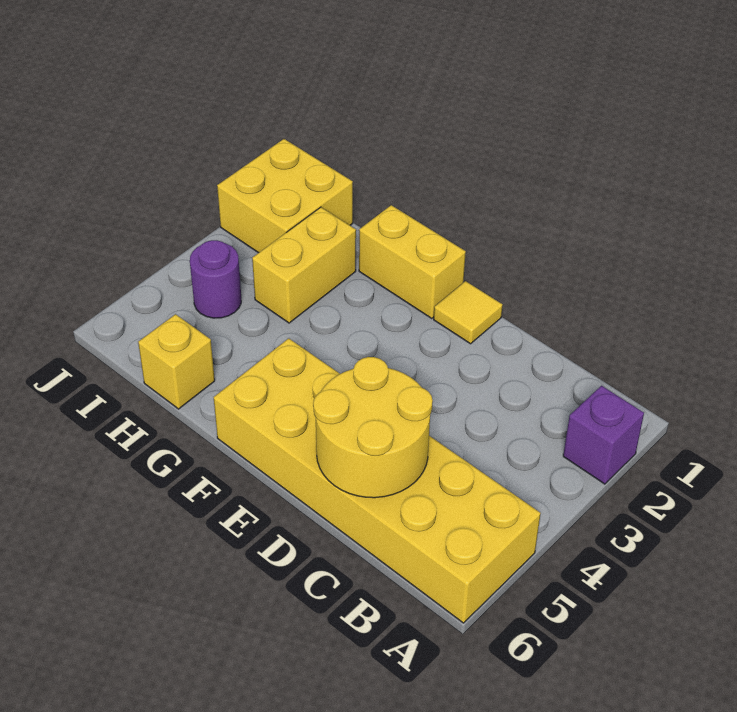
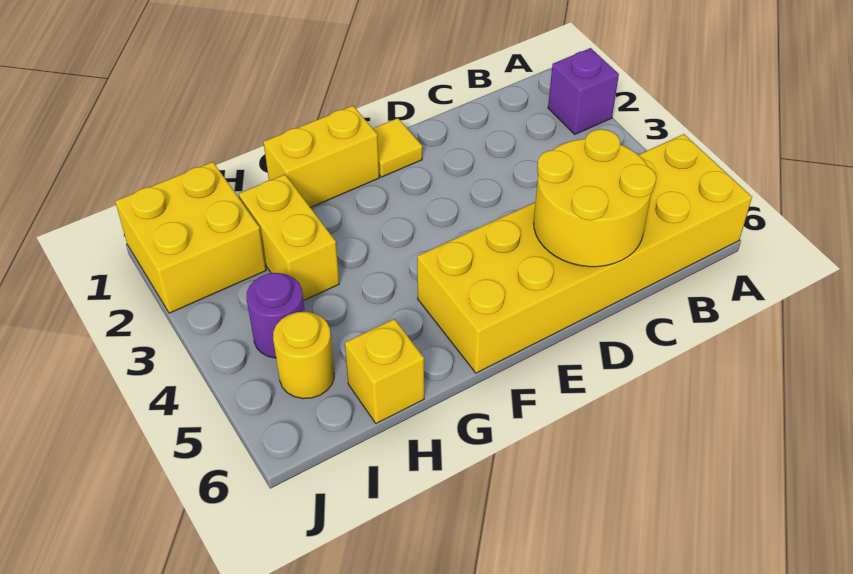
none -> yellow round brick I5 level 1

